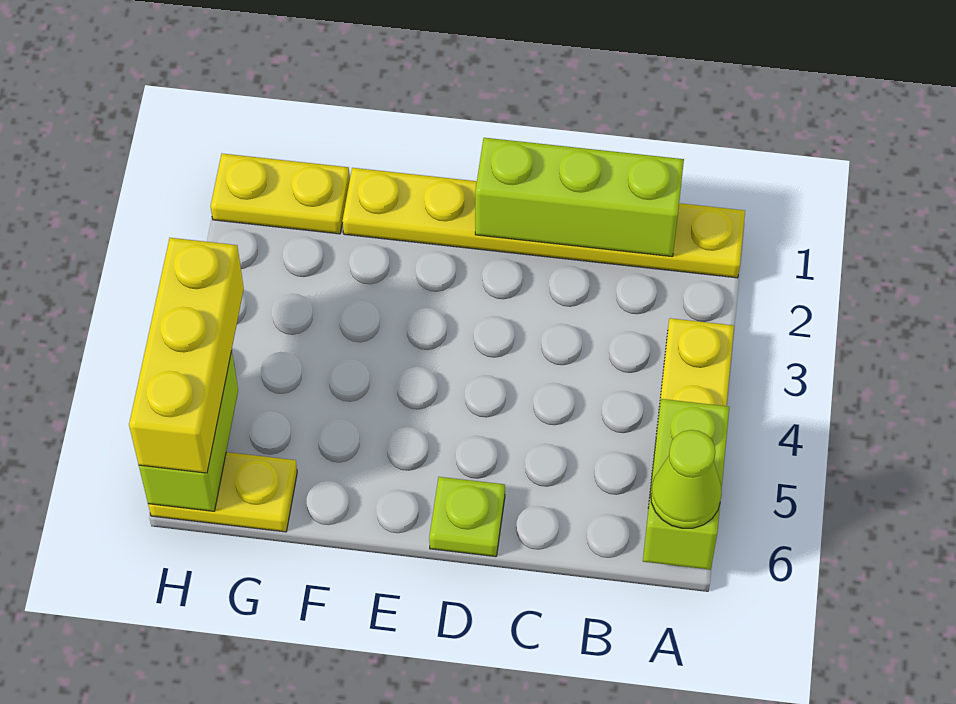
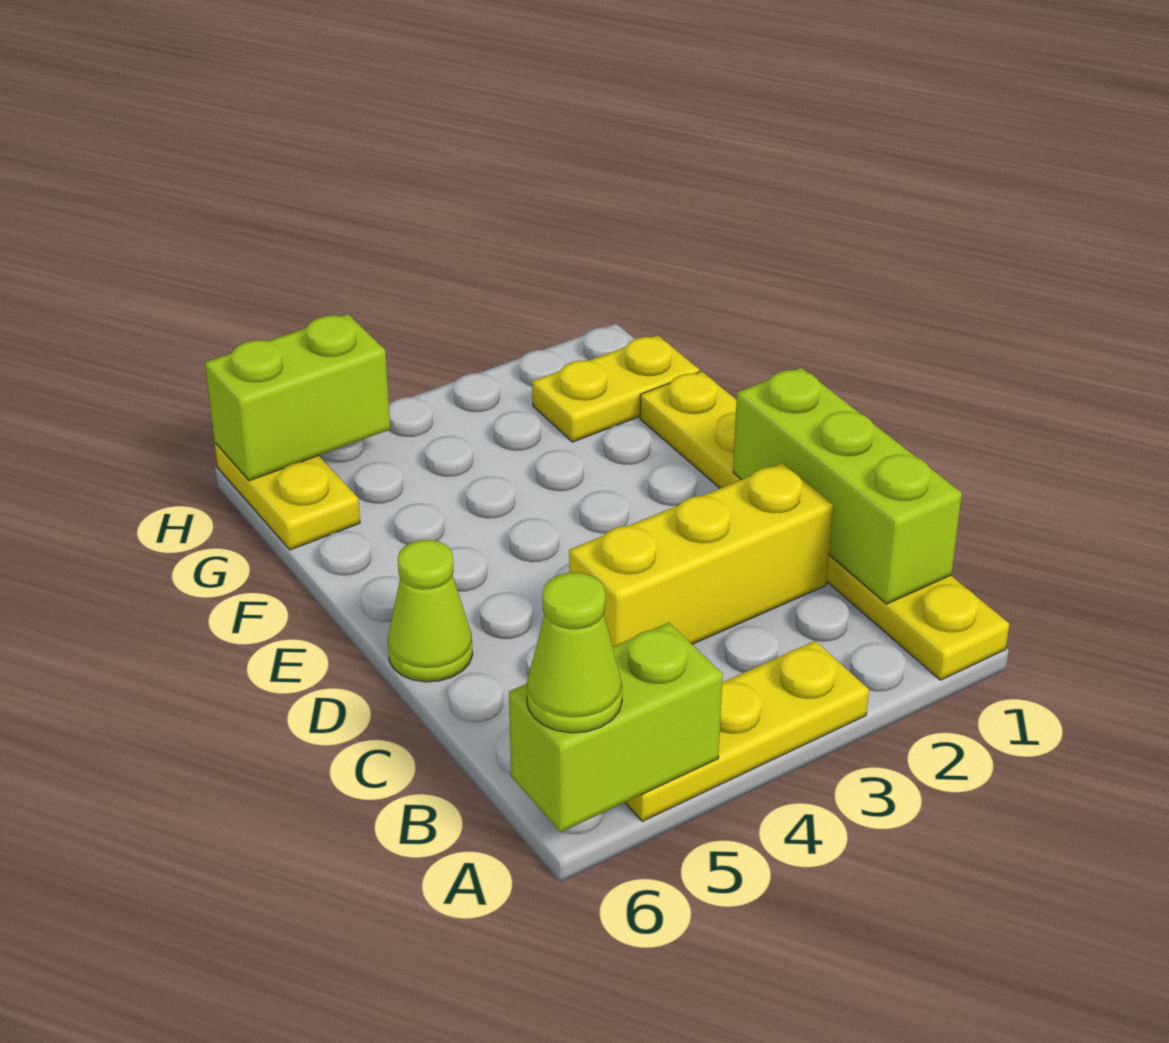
lime plate D6 level 1 -> lime cone D6 level 1
yellow plate G1:H1 level 1 -> yellow plate G1:G2 level 1
yellow brick H4:H6 level 3 -> yellow brick C2:C4 level 1

